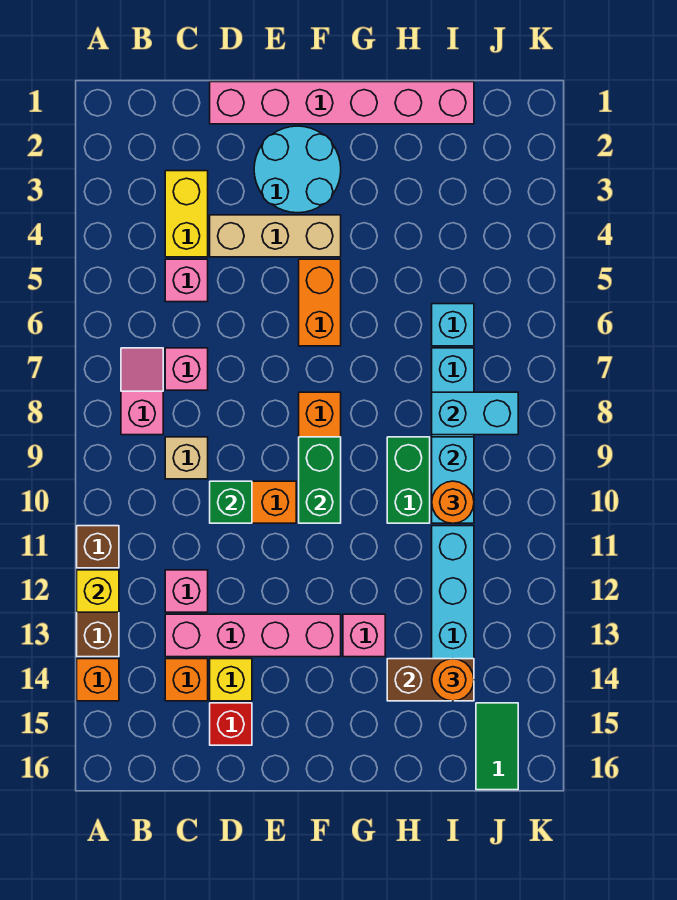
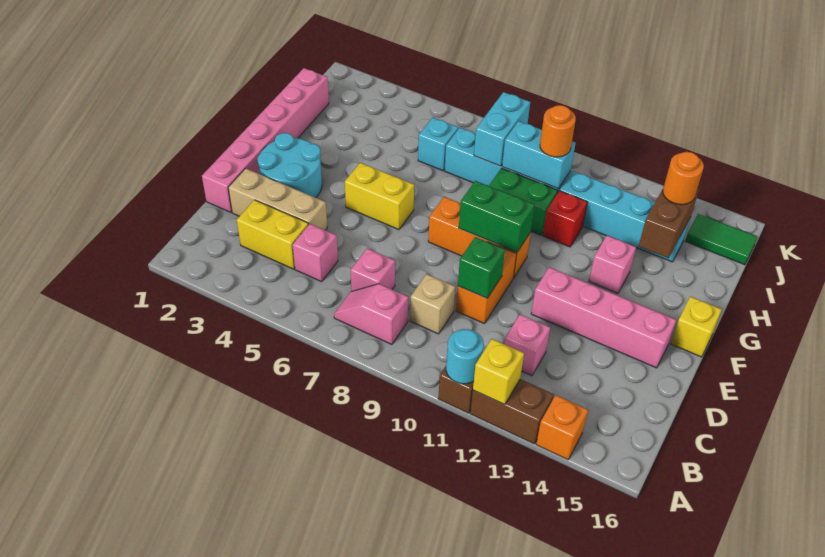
none -> cyan round brick A11 level 2
pink brick C13:F13 level 1 -> pink brick E12:E15 level 1
orange brick C14 level 1 -> none
tan brick D4:F4 level 1 -> tan brick D2:D4 level 1
yellow brick D14 level 1 -> yellow brick F16 level 1
red brick D15 level 1 -> red brick H11 level 1
orange brick F5:F6 level 1 -> yellow brick F5:F6 level 1

